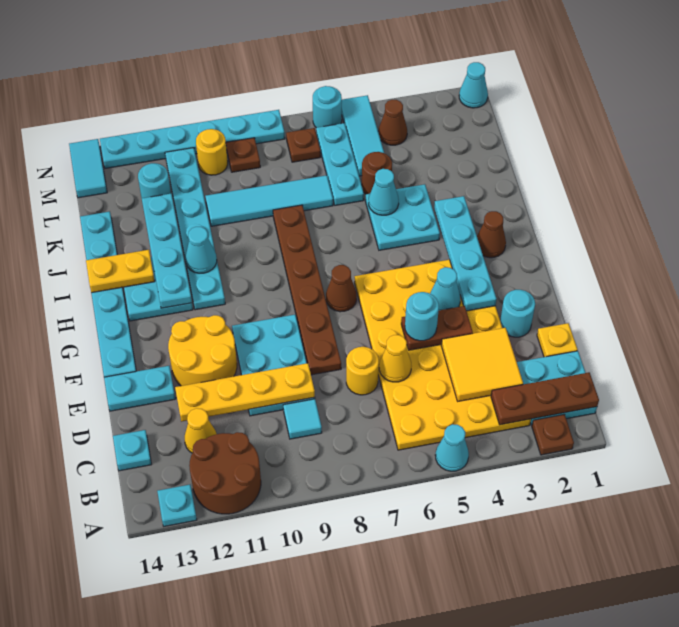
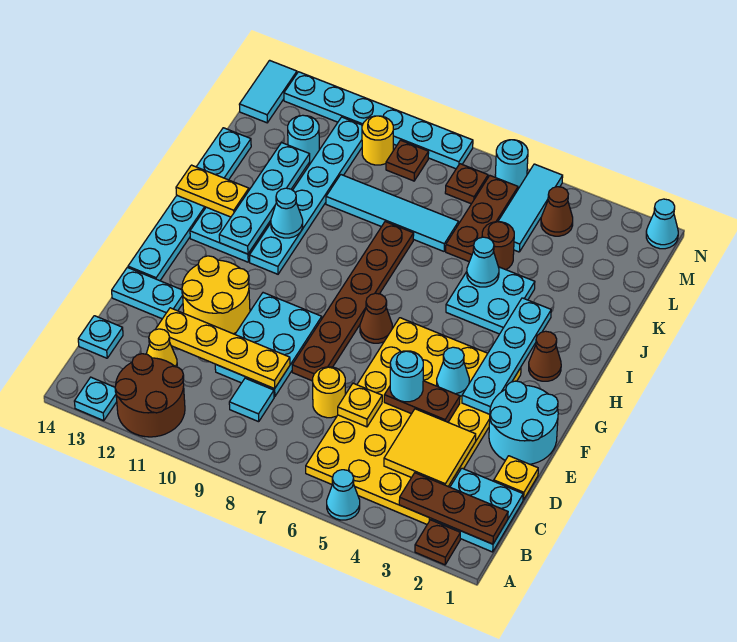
yellow cone D6 level 2 -> yellow plate D6 level 2
cyan round brick E2 level 1 -> cyan round brick E1:F2 level 1
cyan plate K6:M6 level 1 -> brown plate K6:M6 level 1

